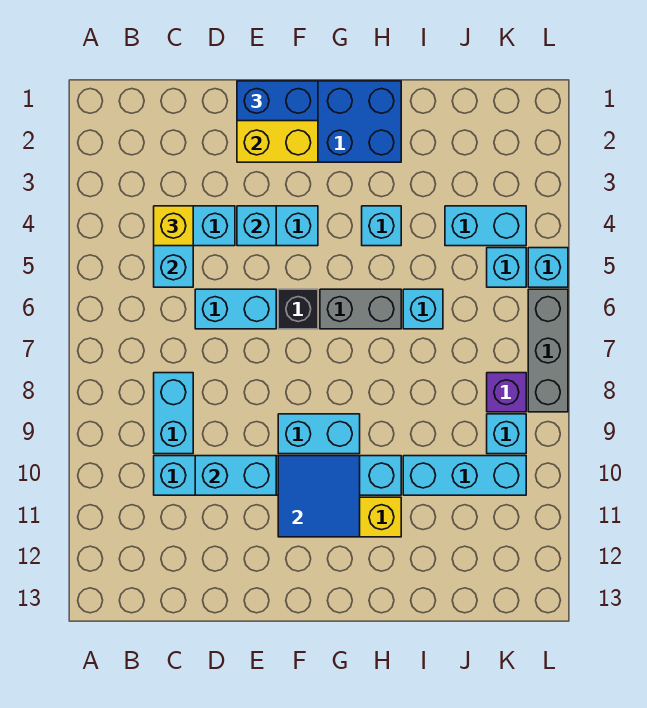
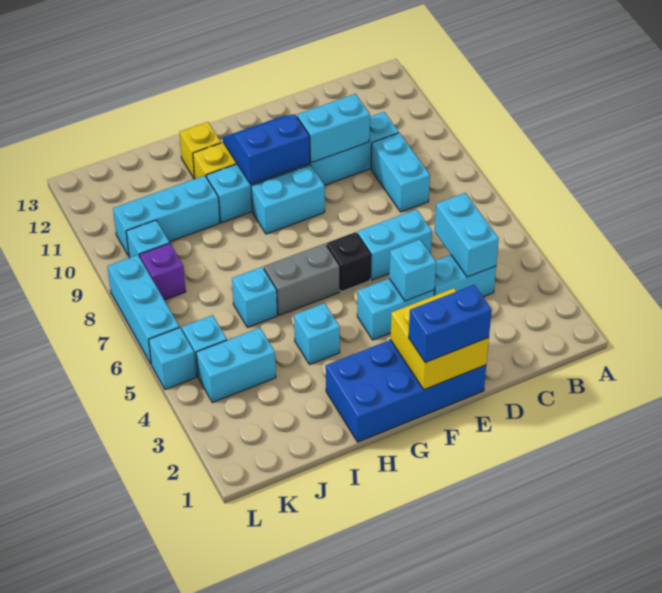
yellow brick C4 level 3 -> yellow brick H12 level 1
blue tile F10:G11 level 2 -> blue slope F10:G11 level 2 top 10
grey brick L6:L8 level 1 -> cyan brick L6:L8 level 1

